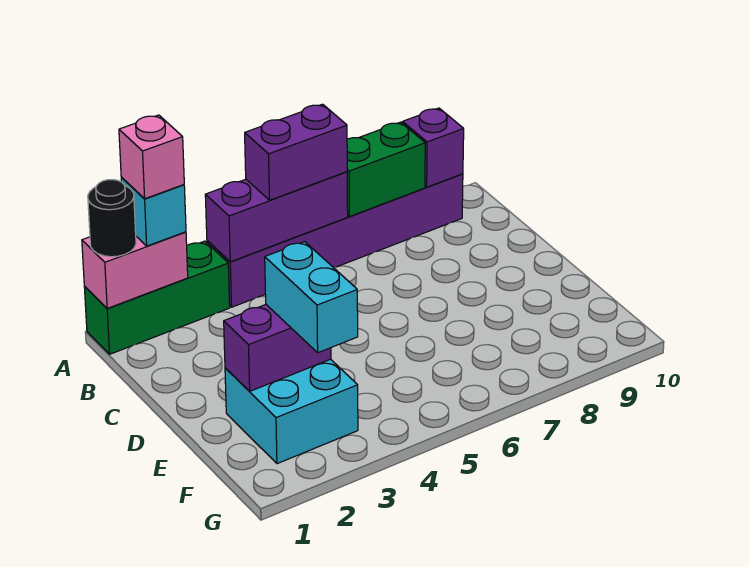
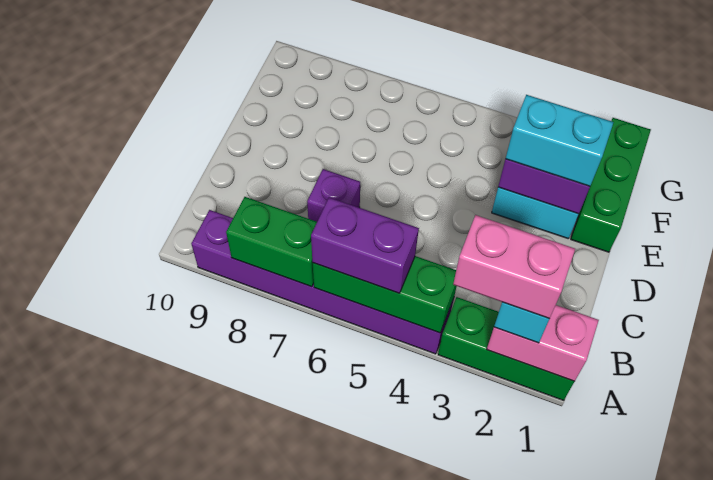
black round brick A1 level 3 -> none
pink brick A2 level 4 -> pink brick A2:A3 level 4
purple brick A4:A6 level 2 -> green brick A4:A6 level 2
purple brick A9 level 2 -> purple brick C7 level 1
none -> green brick E1:G1 level 1
cyan brick E3:F3 level 3 -> cyan brick E2:E3 level 3

